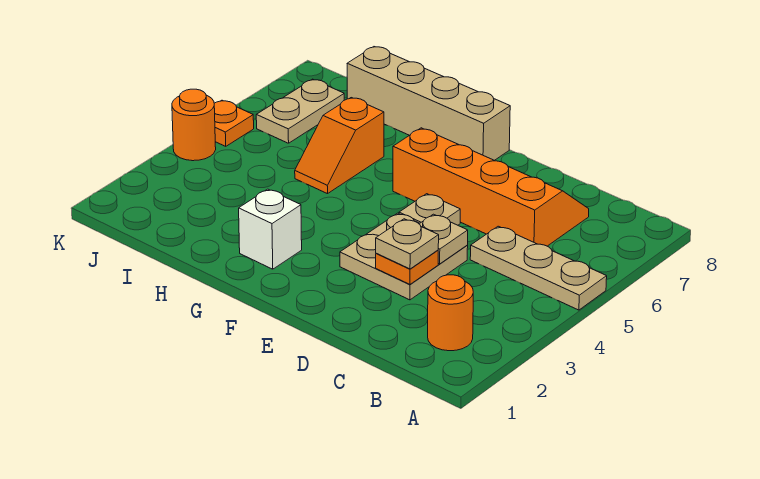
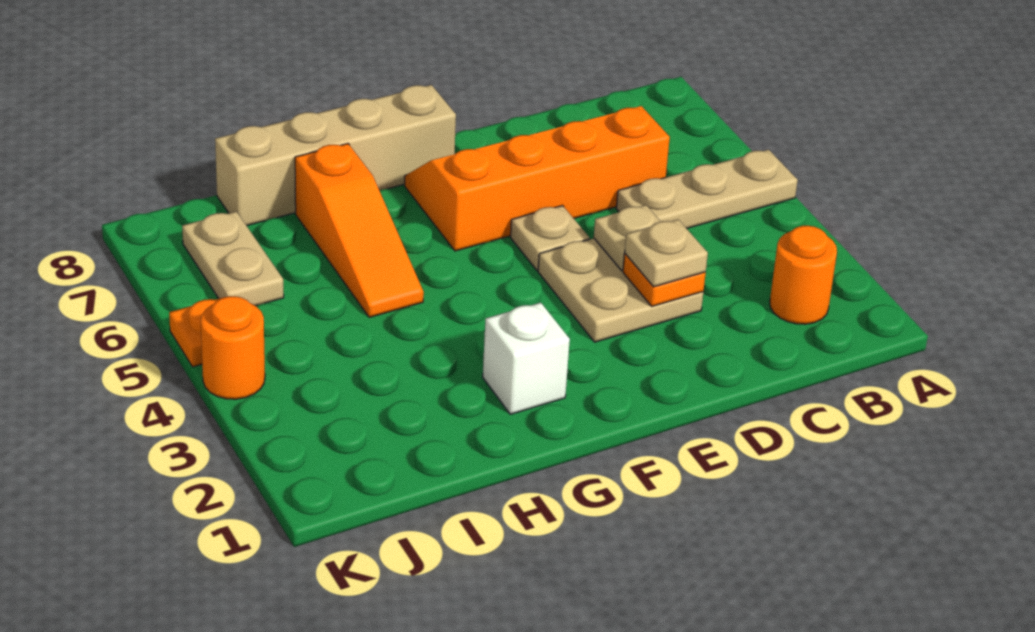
orange slope H5:H6 level 1 top 6 -> orange slope H5:H7 level 1 top 7

